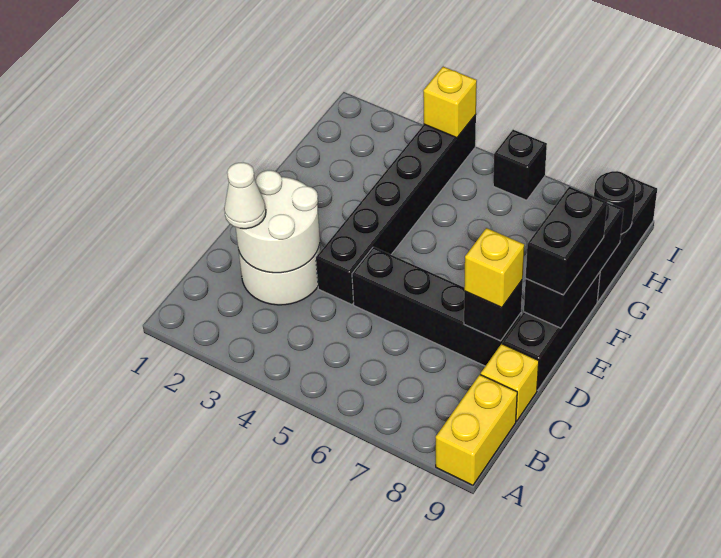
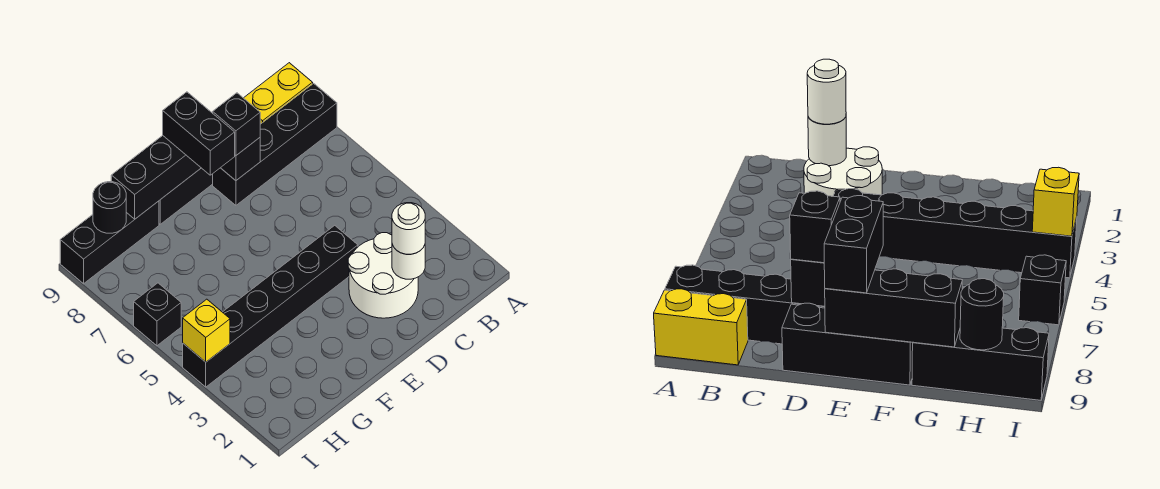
white round brick C2:D3 level 2 -> white round brick C2 level 2
white cone C2 level 3 -> white round brick C2 level 3
yellow brick C9 level 1 -> none
black brick D5:D8 level 1 -> black brick A8:D8 level 1
yellow brick D8 level 3 -> black brick D8 level 3
black brick E9:F9 level 3 -> black brick E8:E9 level 3

